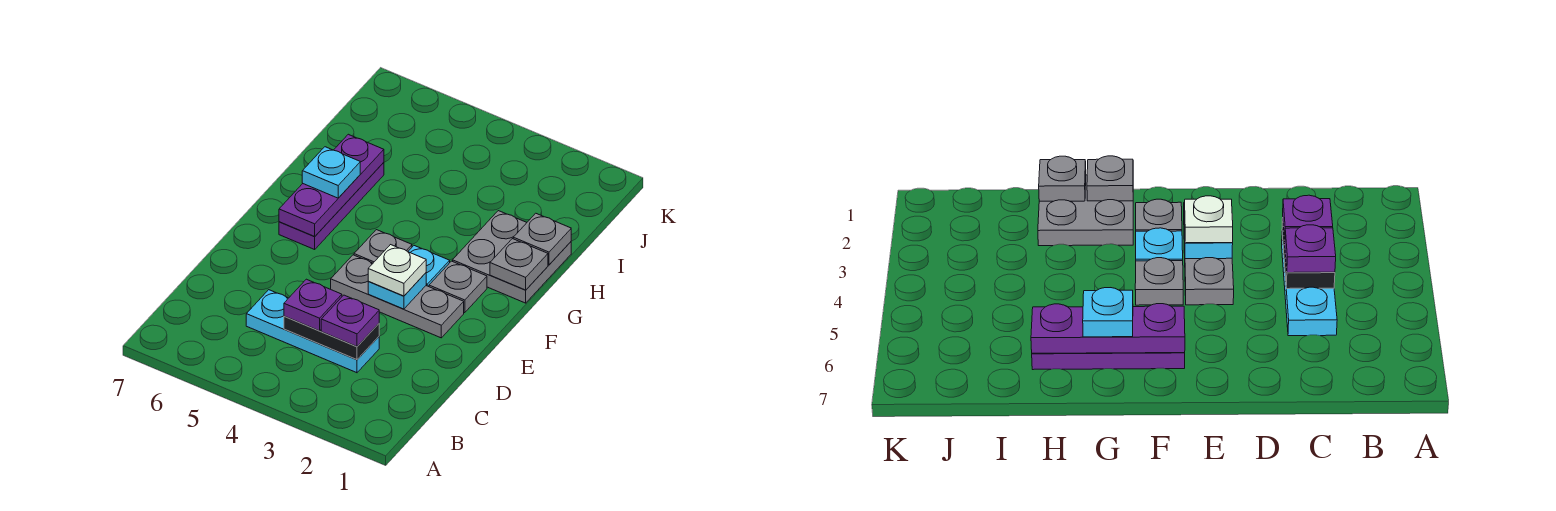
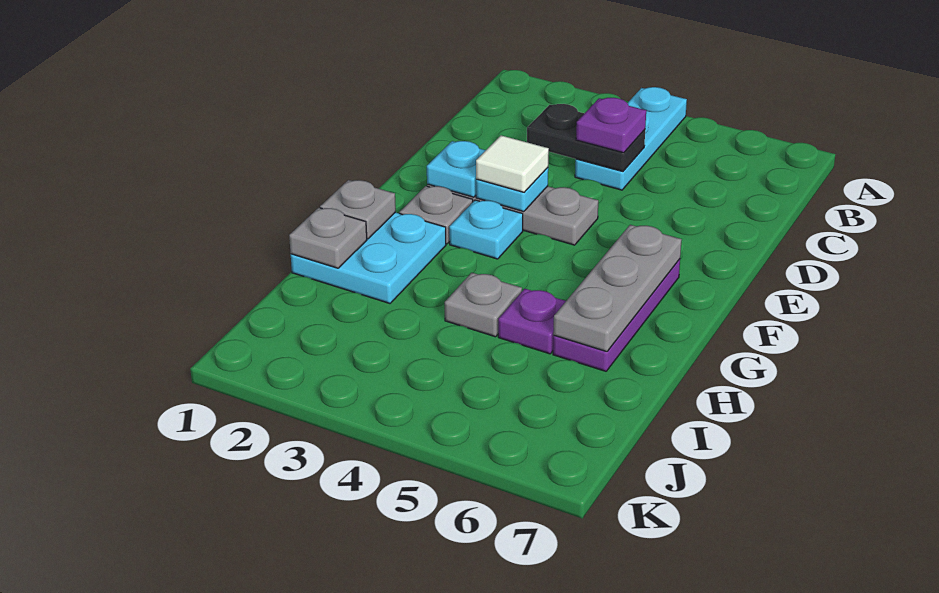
cyan plate C3:C5 level 1 -> cyan plate A4:C4 level 1
purple plate C3 level 3 -> purple plate H5 level 1
white plate E3 level 3 -> white tile E3 level 3
grey plate F4 level 1 -> grey plate H4 level 1
purple plate F6:H6 level 2 -> grey plate F6:H6 level 2
grey plate G1:H2 level 1 -> cyan plate G1:H2 level 1
cyan plate G6 level 3 -> cyan plate E2 level 2

